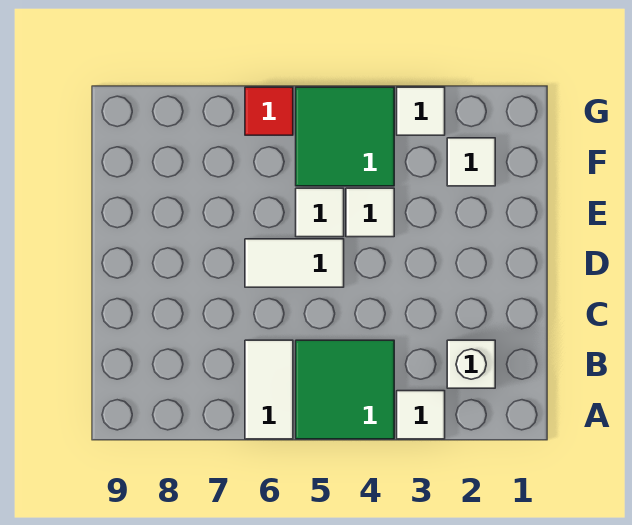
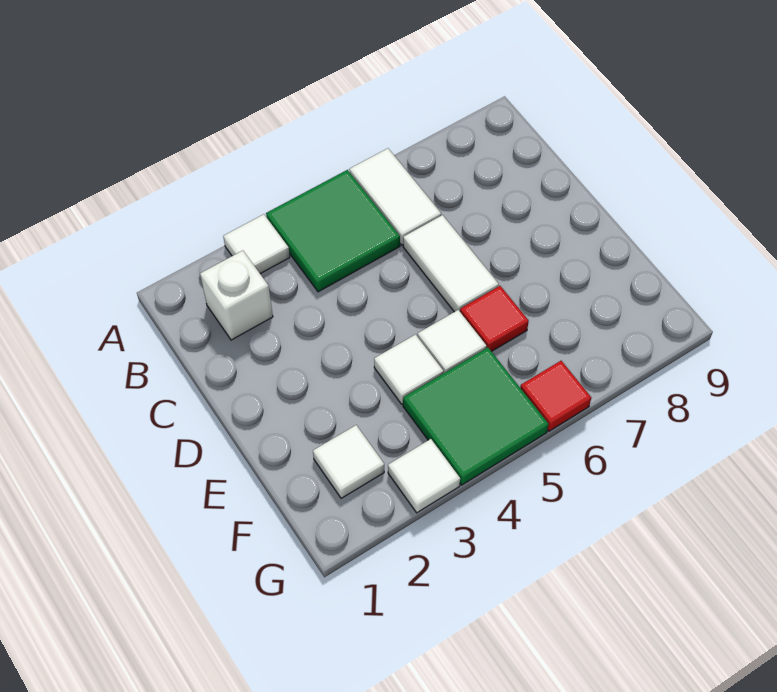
white tile D5:D6 level 1 -> white tile C6:D6 level 1
none -> red tile E6 level 1

